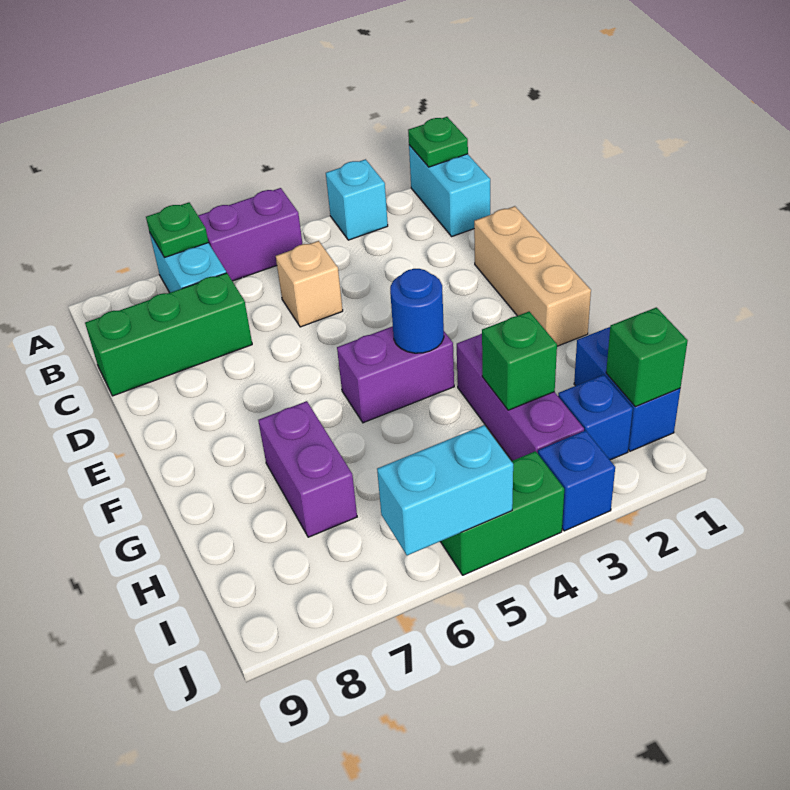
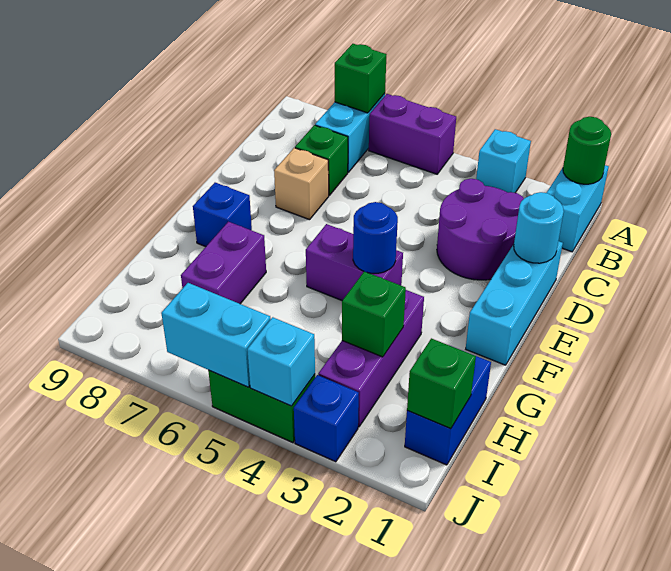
green plate A1 level 2 -> green round brick A1 level 2
green plate A7 level 2 -> green brick A7 level 2
none -> purple round brick C2:D3 level 1
tan brick C5 level 1 -> tan brick D7 level 1
green brick C7:C9 level 1 -> green brick C7 level 1
tan brick D1:F1 level 1 -> cyan brick D1:F1 level 1
none -> cyan round brick D1 level 2
blue brick I2 level 1 -> blue brick F8 level 1
none -> cyan brick J4 level 2

